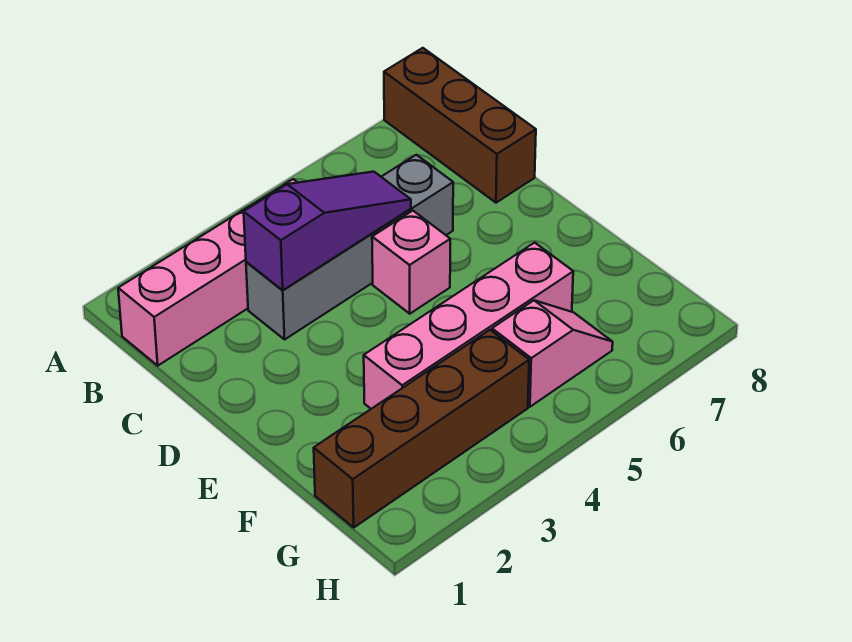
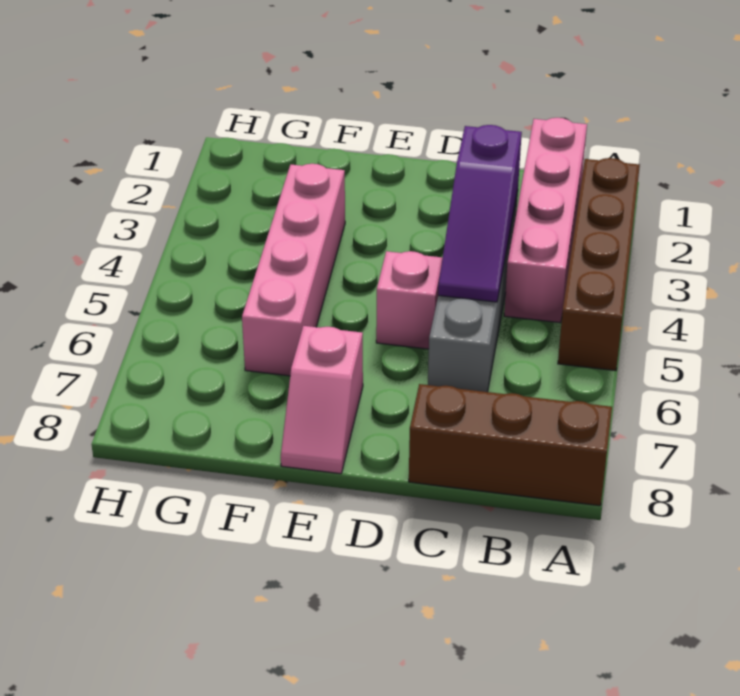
brown brick G1:G4 level 1 -> brown brick A2:A5 level 1
pink slope G5:G6 level 1 top 5 -> pink slope E7:E8 level 1 top 7

